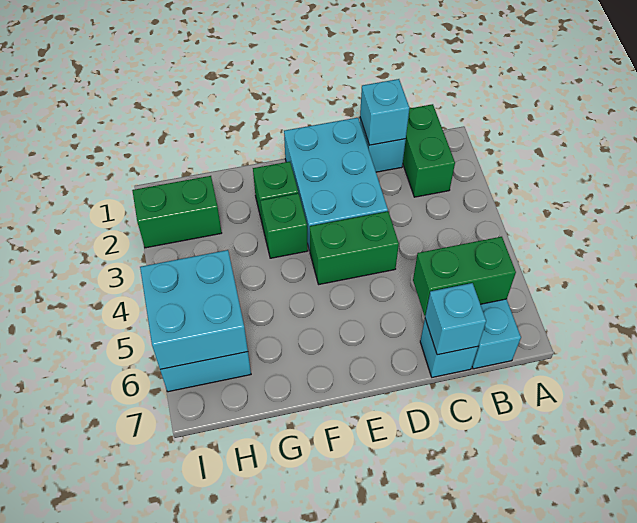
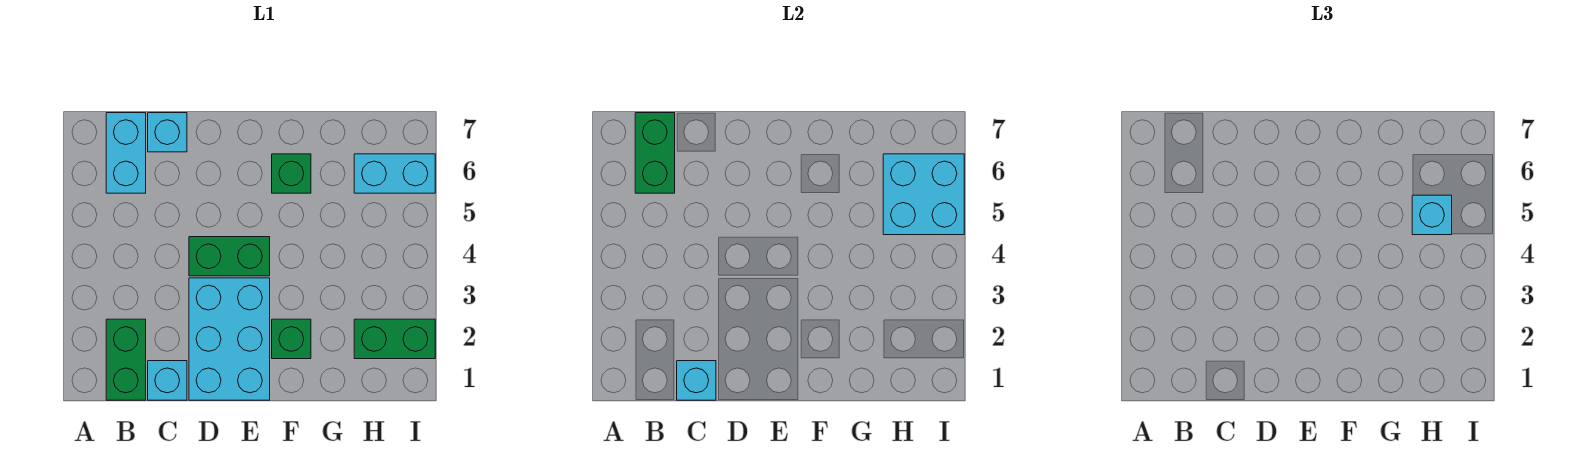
green brick B6:C6 level 2 -> green brick B6:B7 level 2
cyan brick C7 level 2 -> cyan brick H5 level 3
green brick F3 level 1 -> green brick F6 level 1

